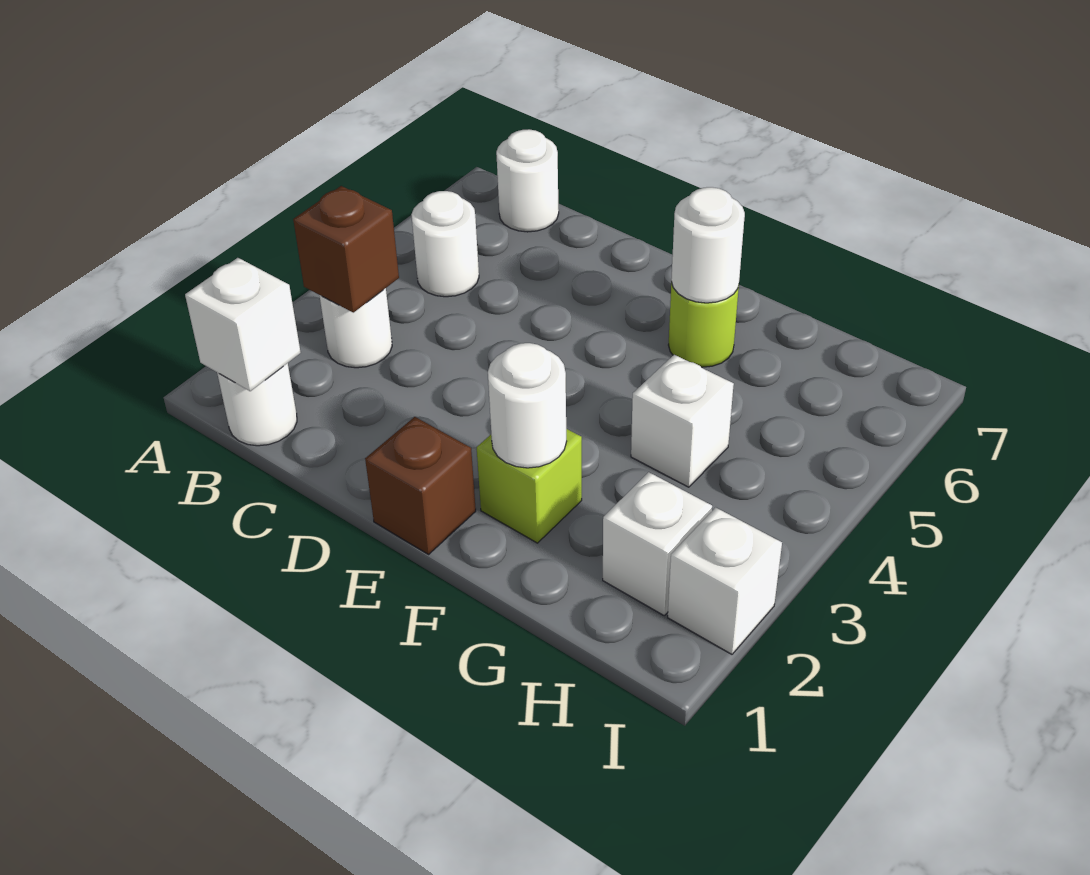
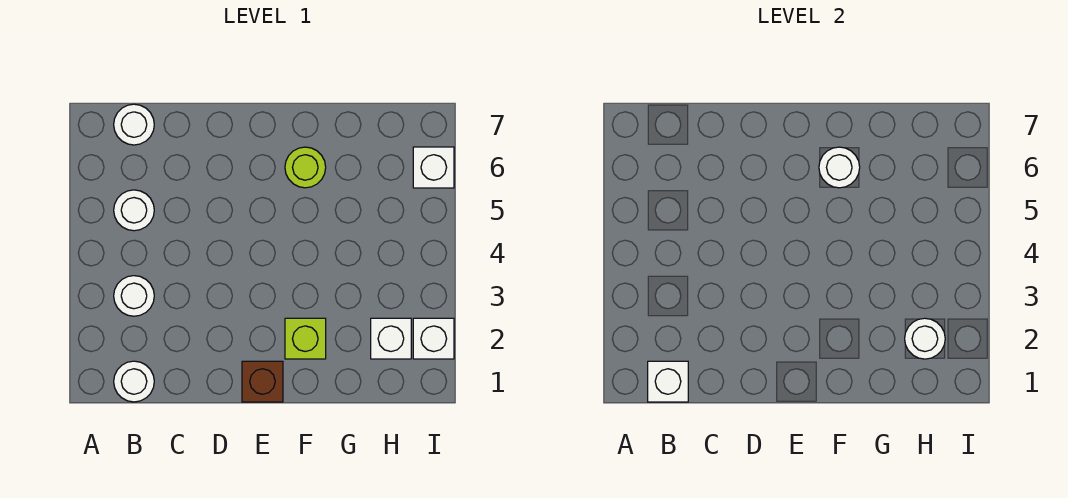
brown brick B3 level 2 -> none
white round brick F2 level 2 -> white round brick H2 level 2
white brick G4 level 1 -> white brick I6 level 1

